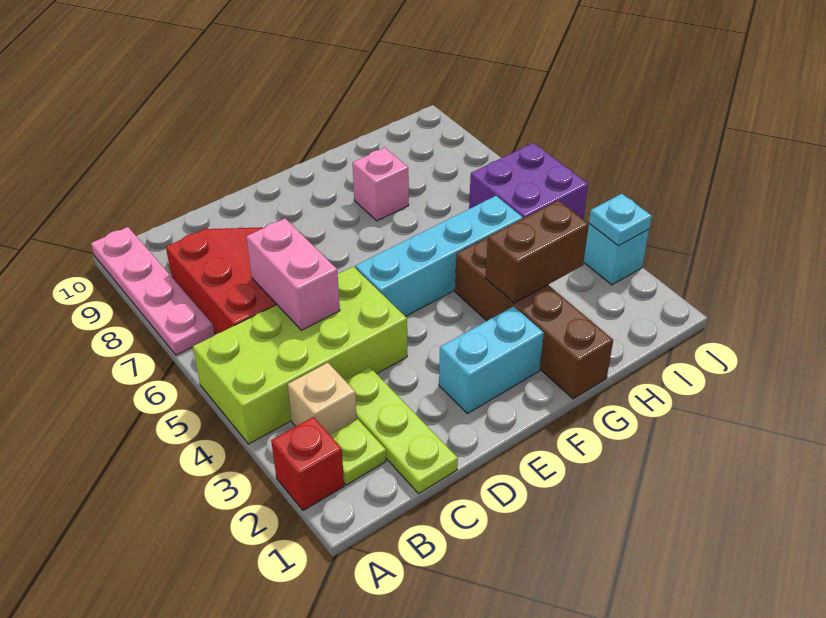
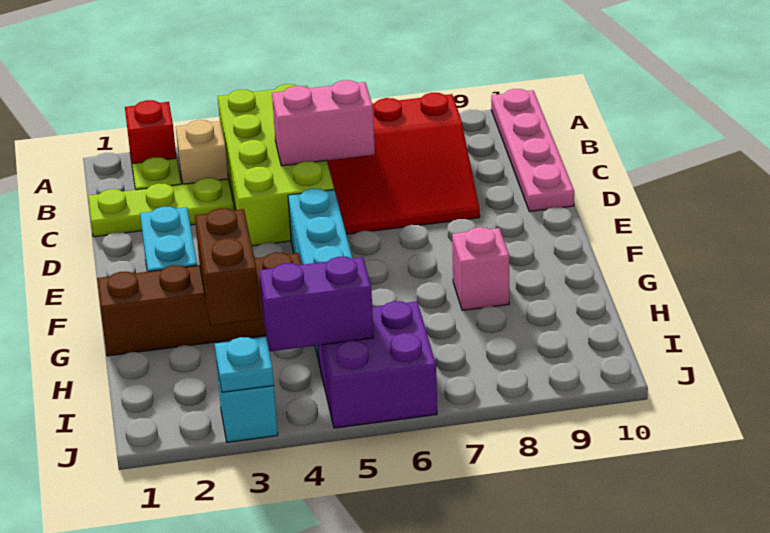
pink plate A7:A10 level 1 -> pink plate A10:D10 level 1
none -> purple brick I4:I5 level 2

